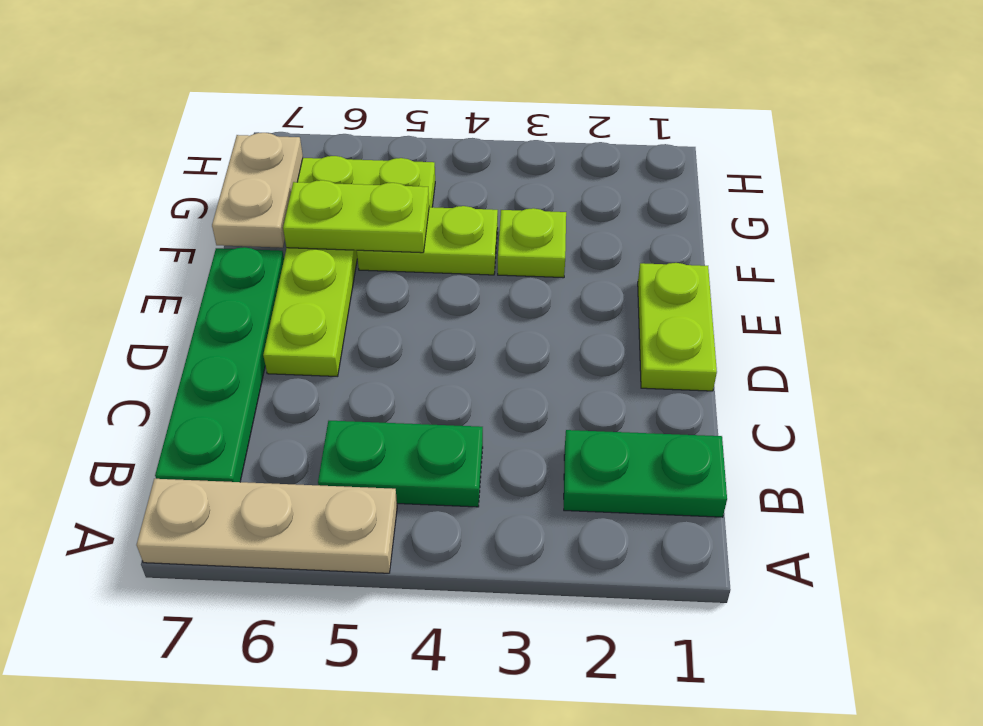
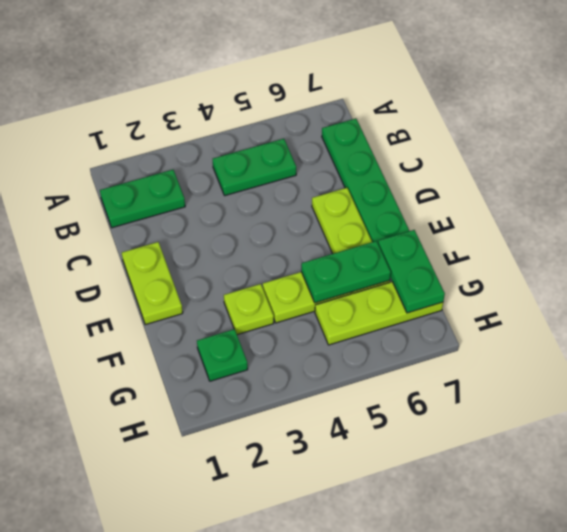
tan plate A5:A7 level 1 -> none
lime plate F5:F6 level 2 -> green plate F5:F6 level 2
tan plate F7:G7 level 2 -> green plate F7:G7 level 2
none -> green plate G2 level 1

